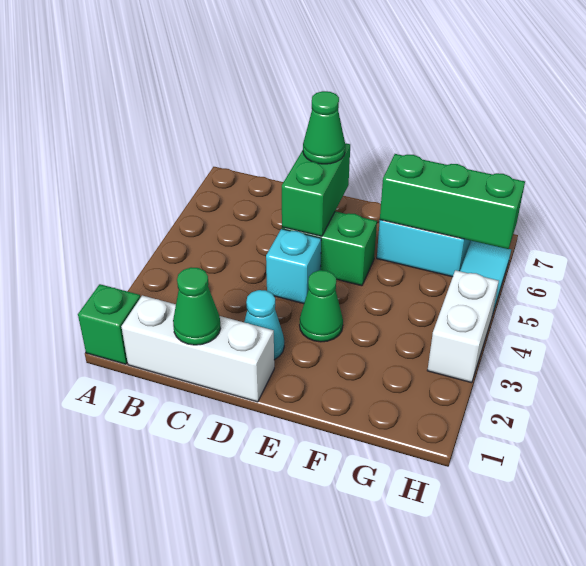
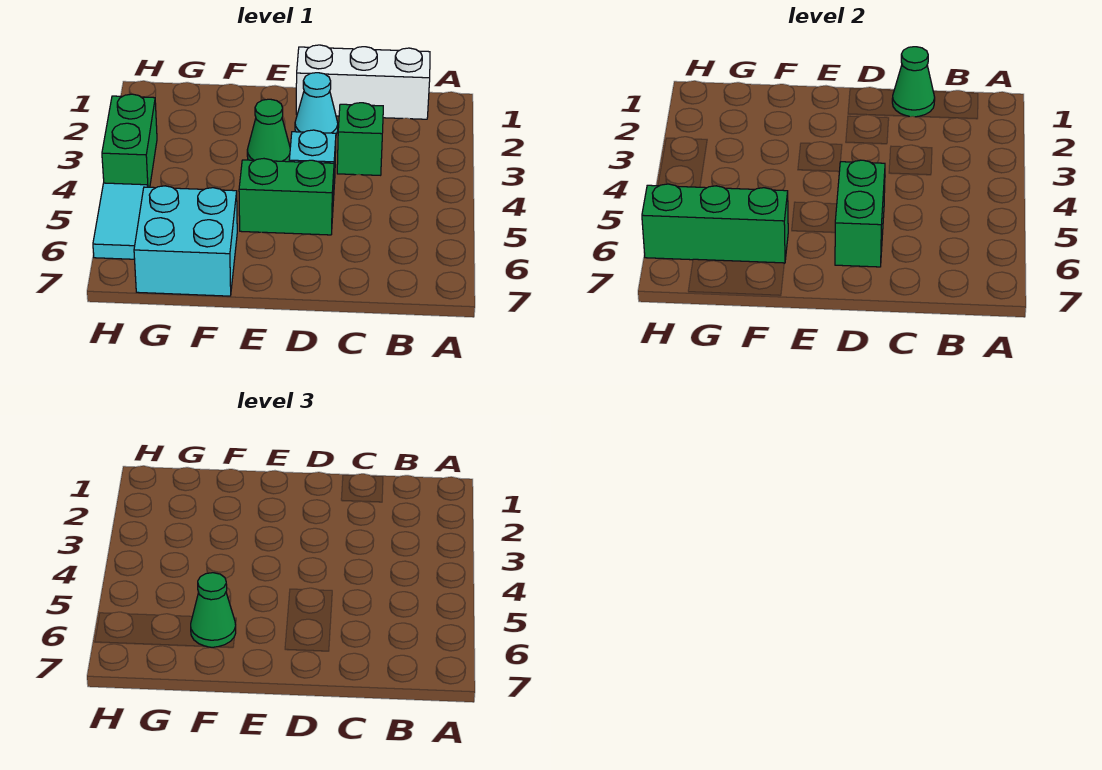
green brick A1 level 1 -> green brick C3 level 1
green cone D6 level 3 -> green cone F6 level 3
white brick H3:H4 level 1 -> green brick H3:H4 level 1

